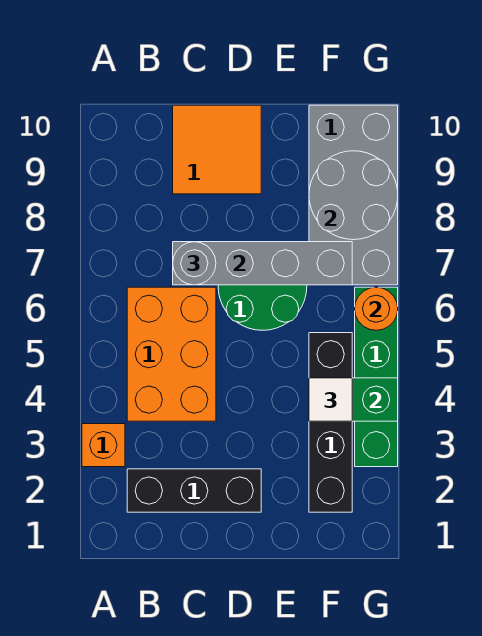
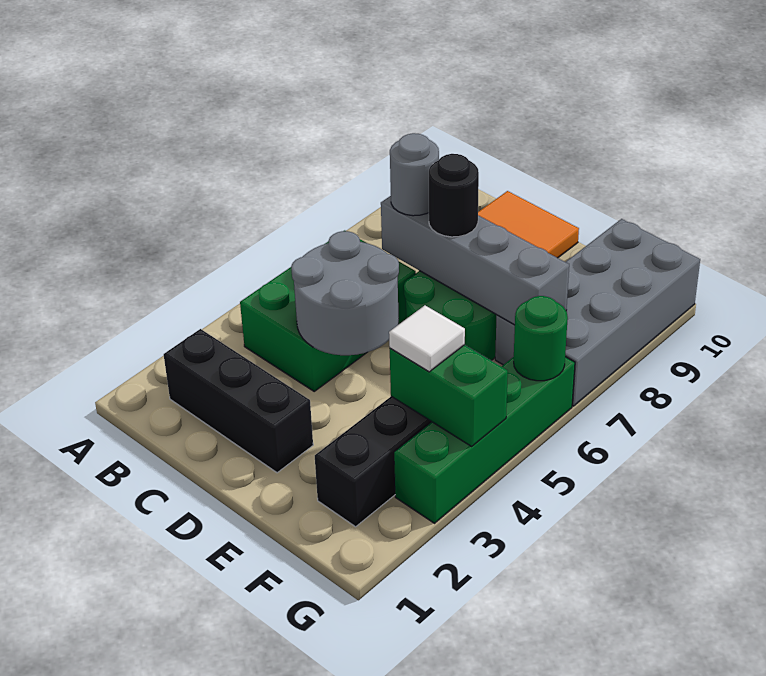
orange brick A3 level 1 -> none
orange brick B4:C6 level 1 -> green brick B4:C6 level 1
none -> black round brick D7 level 3
grey round brick F8:G9 level 2 -> grey round brick C4:D5 level 2
orange round brick G6 level 2 -> green round brick G6 level 2

